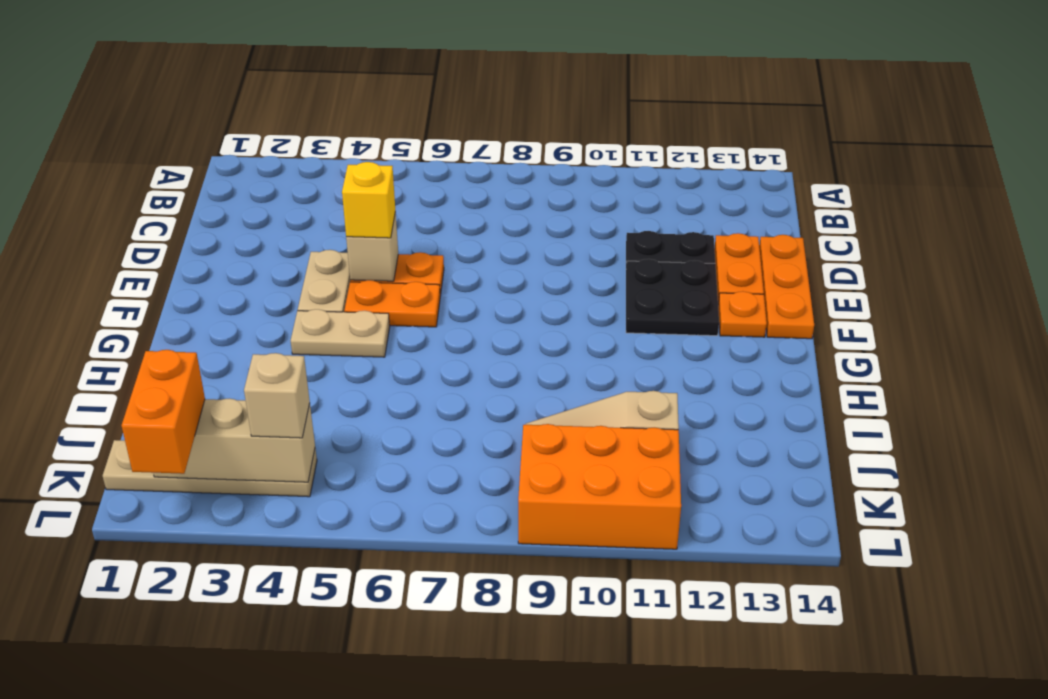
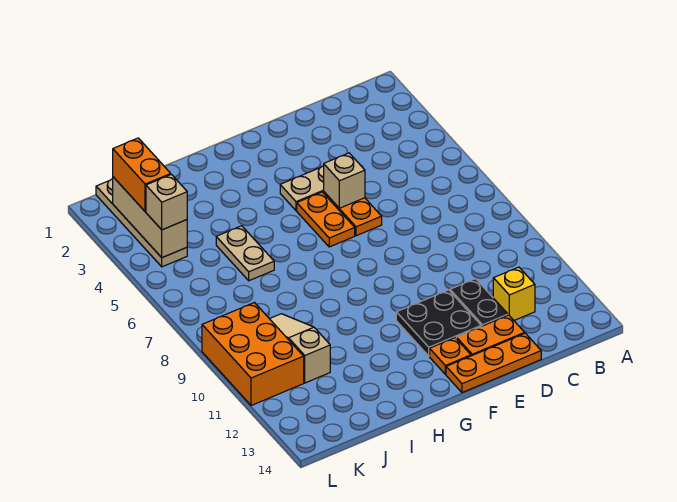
yellow brick E5 level 3 -> yellow brick C12 level 1
tan plate G4:G5 level 1 -> tan plate I5:I6 level 1
orange brick K2:L2 level 3 -> orange brick K2:K3 level 3

